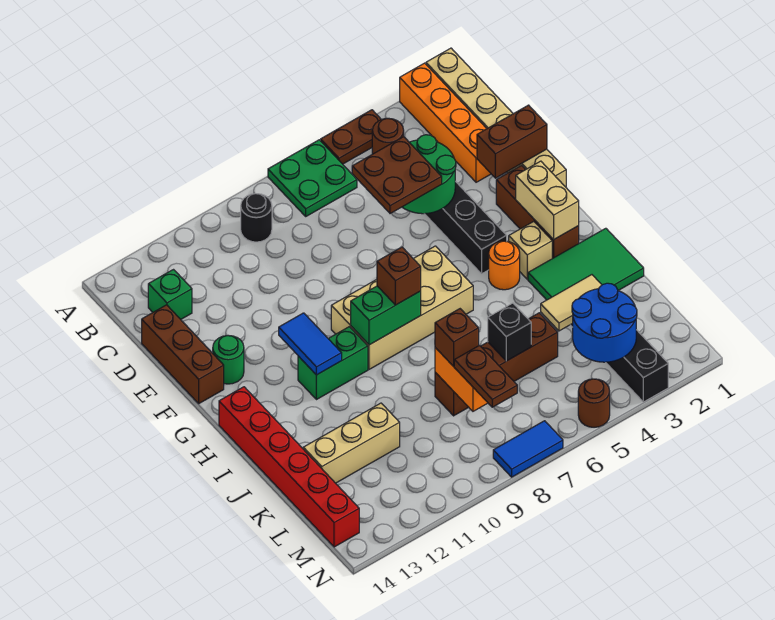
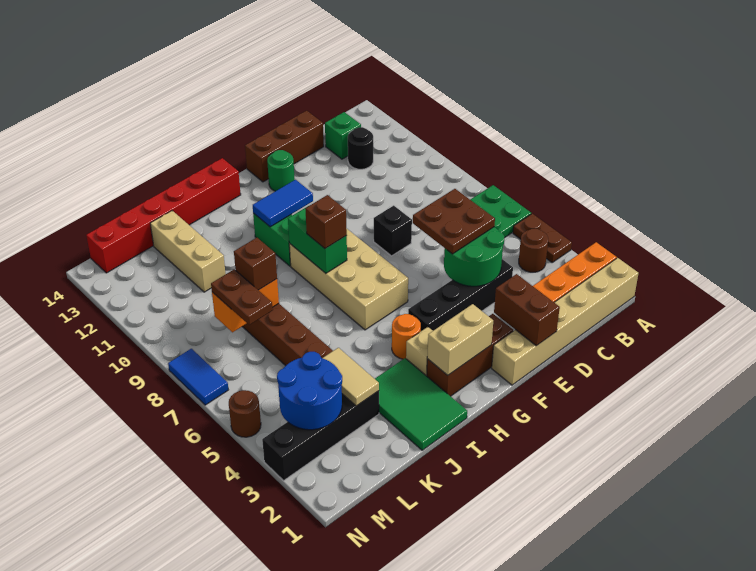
black round brick B9 level 1 -> black round brick C12 level 1
black brick K6 level 2 -> black brick E8 level 1
brown plate L8:M8 level 3 -> brown plate L7:L8 level 3

